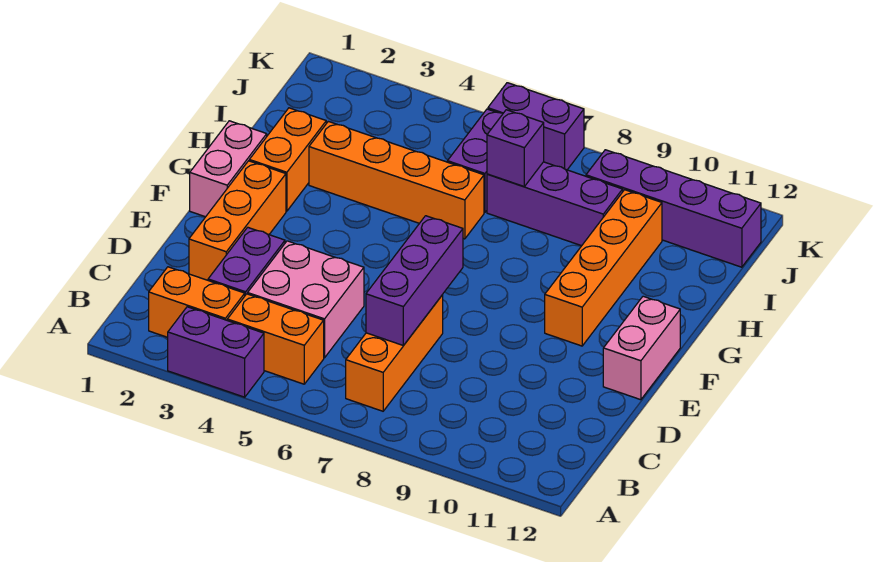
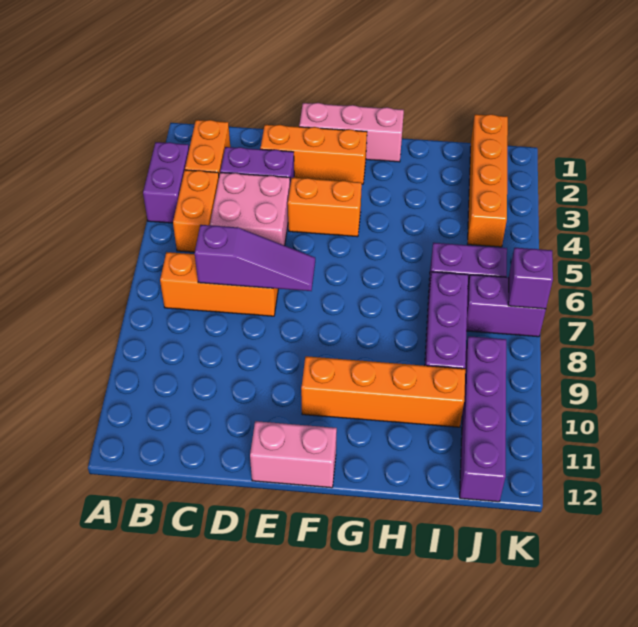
purple brick C7:E7 level 2 -> purple slope C7:E7 level 2 top C
pink brick F1:G1 level 1 -> pink brick E1:G1 level 1
orange brick G2:H2 level 1 -> orange brick E4:F4 level 1
orange brick H3:H6 level 1 -> orange brick J1:J4 level 1
purple brick I7 level 2 -> purple brick K7 level 2
purple brick K6:K7 level 1 -> purple brick J7:K7 level 1

